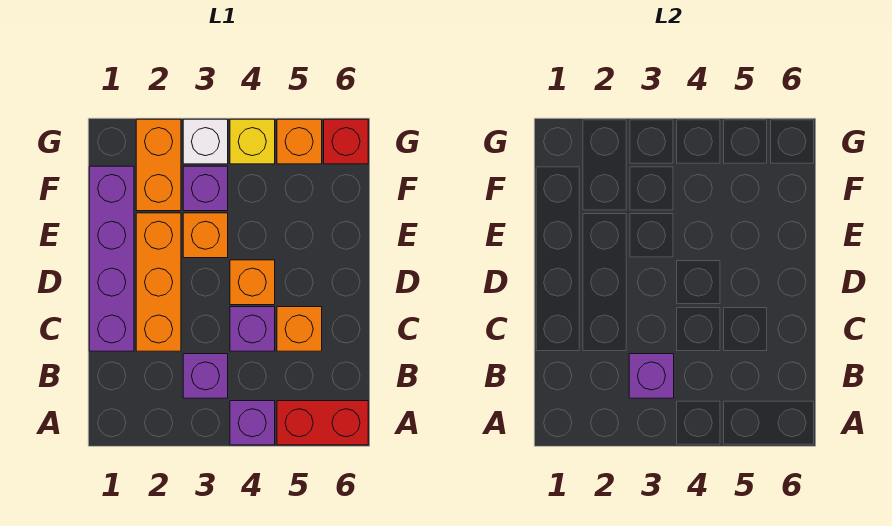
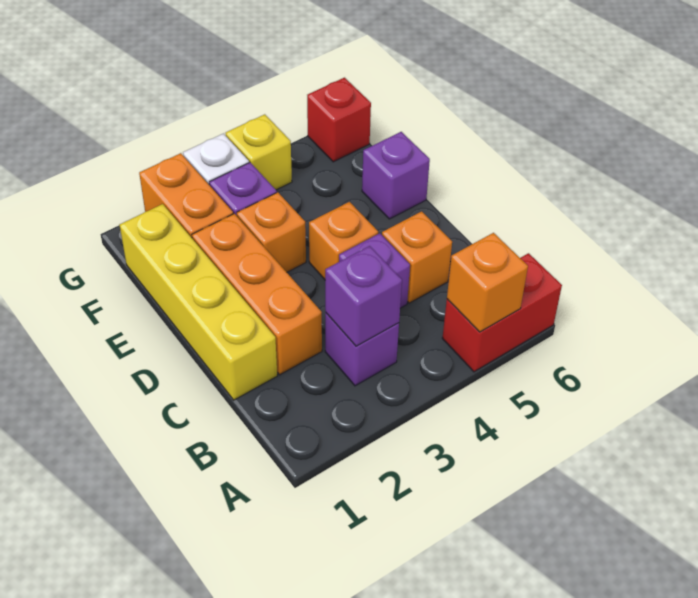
purple brick A4 level 1 -> purple brick E6 level 1
purple brick C1:F1 level 1 -> yellow brick C1:F1 level 1
orange brick G5 level 1 -> orange brick A5 level 2

